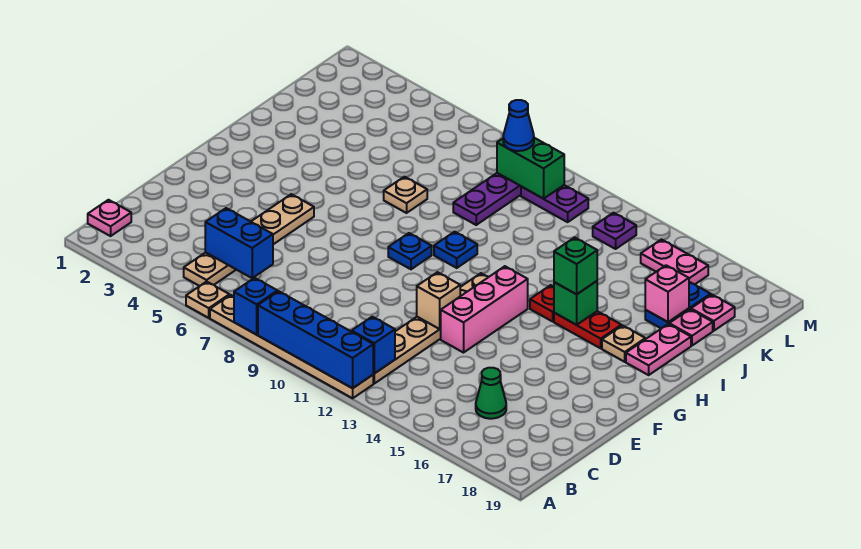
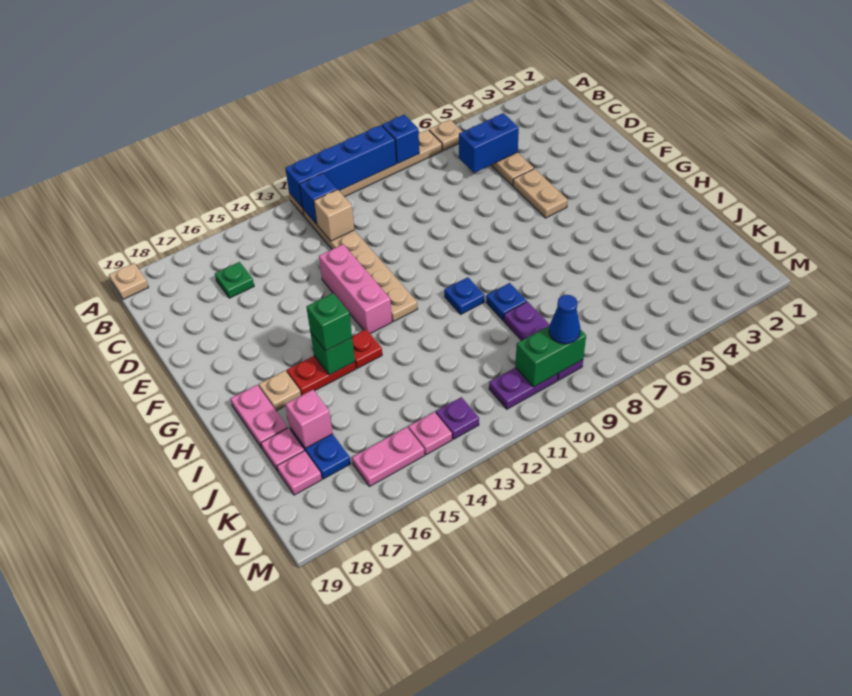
pink plate B1 level 1 -> pink plate L14 level 1
green cone C16 level 1 -> green plate C16 level 1
tan brick E12 level 2 -> tan brick C12 level 2
blue plate G9 level 1 -> blue plate I9 level 1
tan plate I7 level 1 -> tan plate A19 level 1

